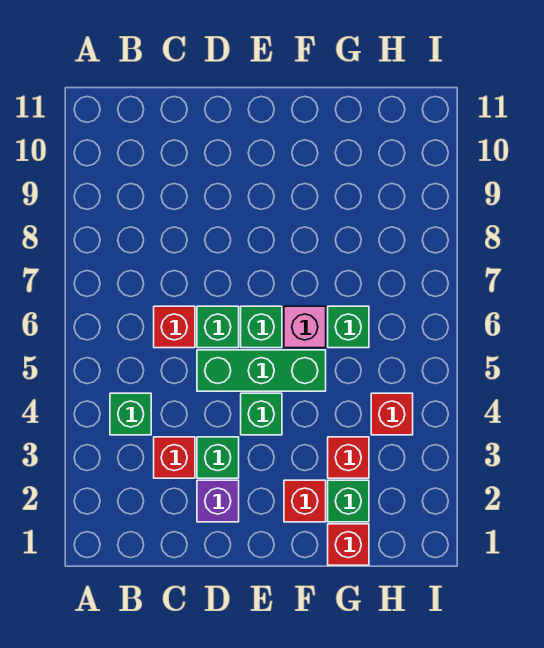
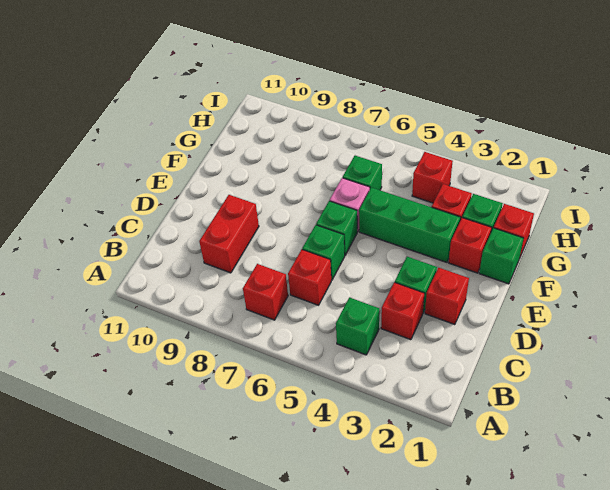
none -> red brick B7 level 1
none -> red brick C9:D9 level 1
purple brick D2 level 1 -> red brick D2 level 1
green brick D5:F5 level 1 -> green brick F3:F5 level 1
green brick E4 level 1 -> green brick F1 level 1

